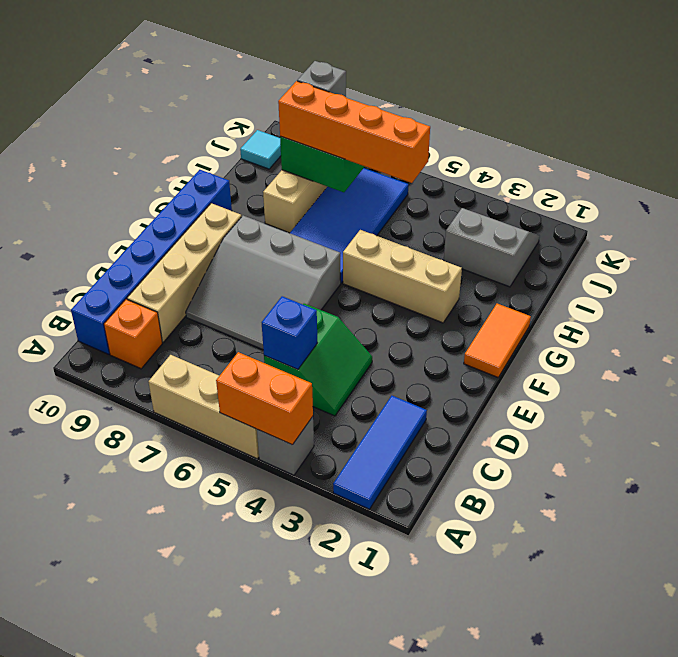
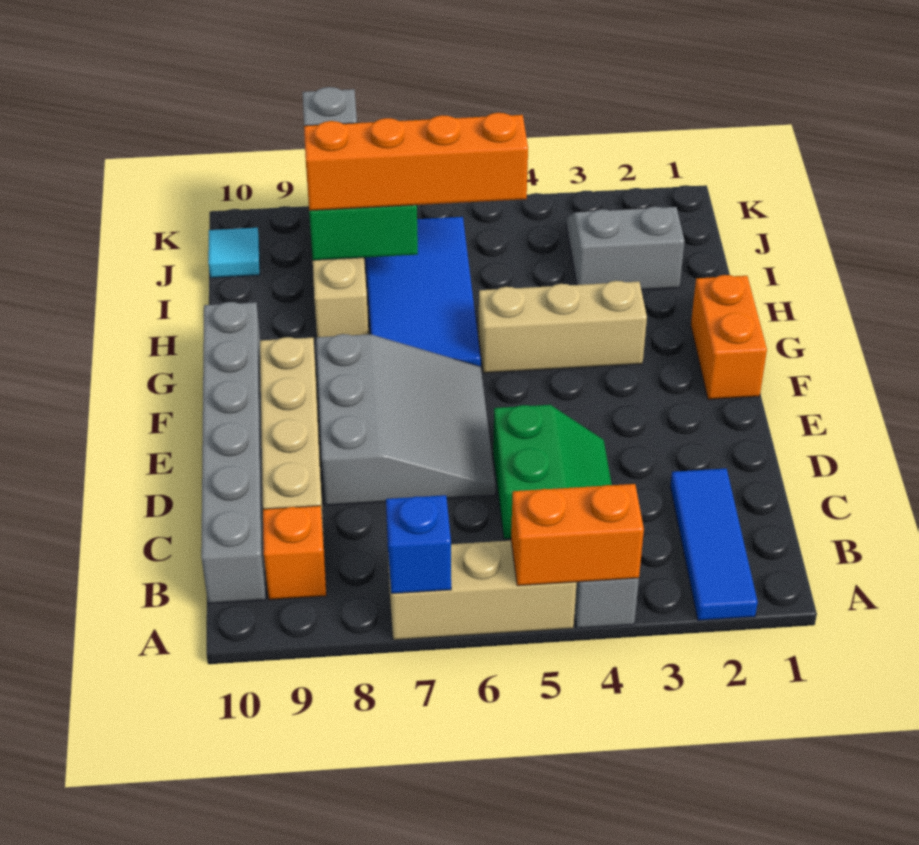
blue brick B10:G10 level 1 -> grey brick B10:G10 level 1
blue brick C5 level 2 -> blue brick A7 level 2
grey slope D6:F8 level 1 top F -> grey slope D6:F8 level 1 top 8
orange tile F1:G1 level 1 -> orange brick F1:G1 level 1

